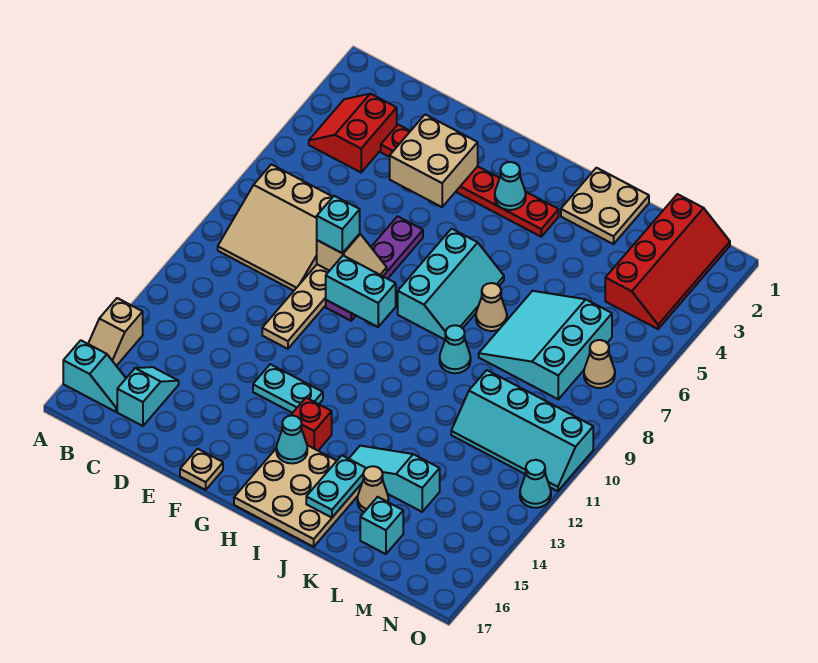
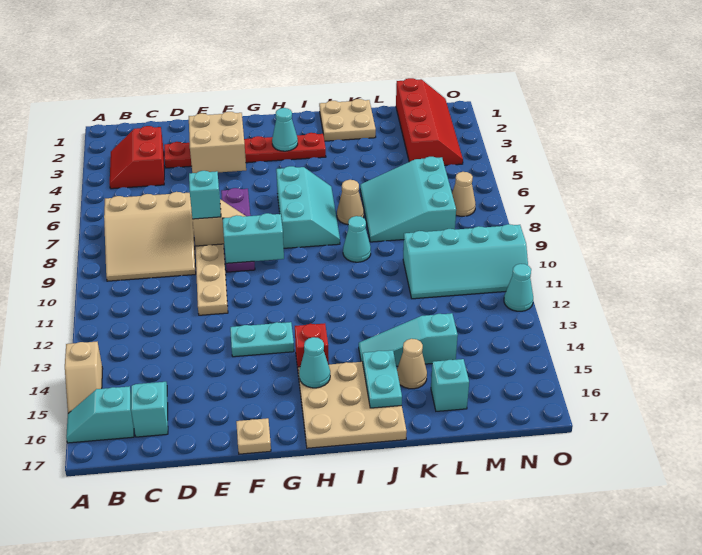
cyan slope A16:B16 level 1 top A -> cyan slope A16:B16 level 1 top B

